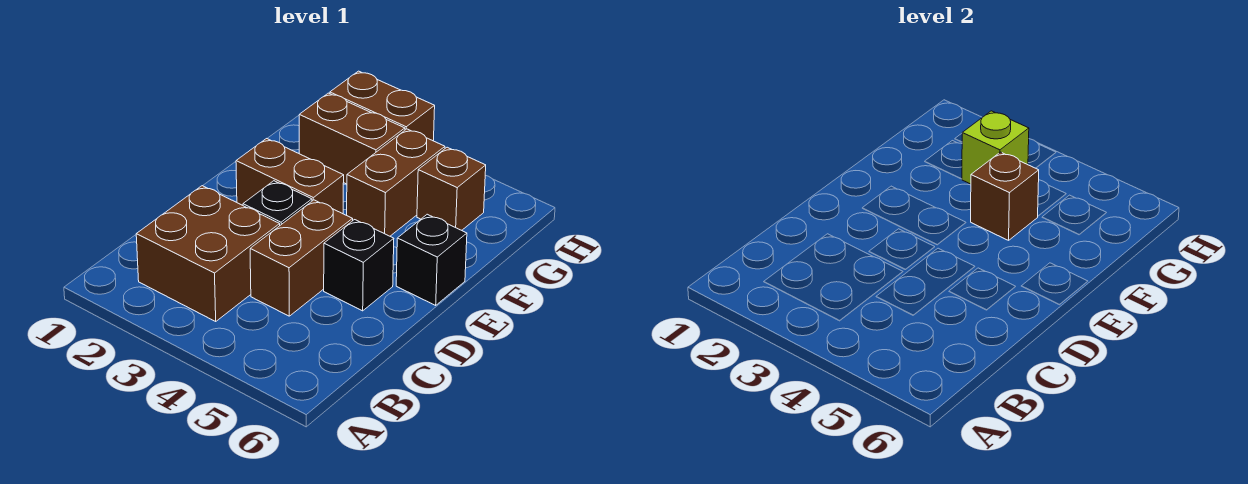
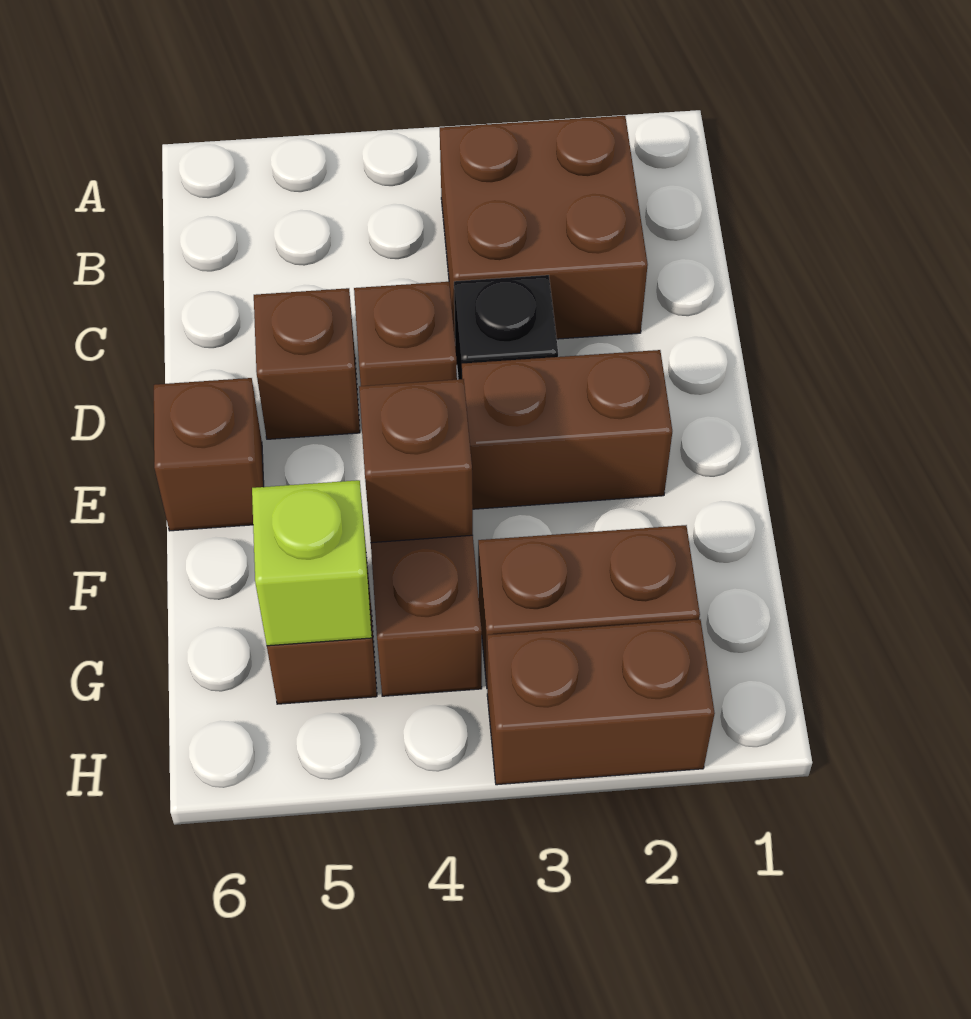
brown brick C4:D4 level 1 -> brown brick D4 level 1
black brick D5 level 1 -> brown brick D5 level 1
black brick E6 level 1 -> brown brick E6 level 1
lime brick G3 level 2 -> lime brick G5 level 2

